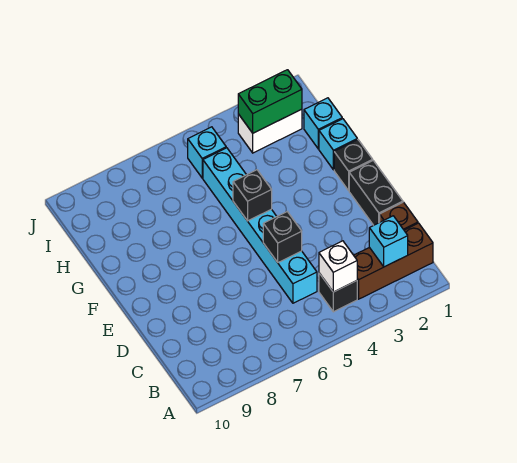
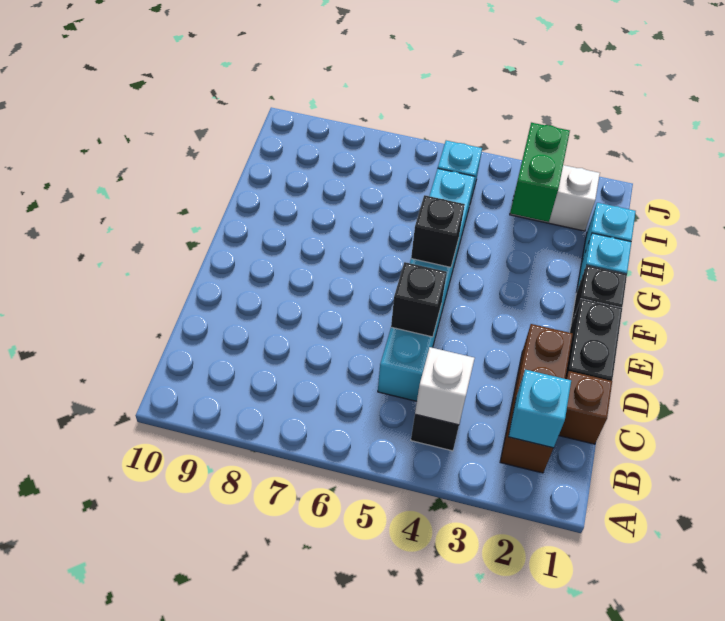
brown brick B1:B3 level 1 -> brown brick B2:D2 level 1
green brick I2:I3 level 2 -> green brick H3:I3 level 2

